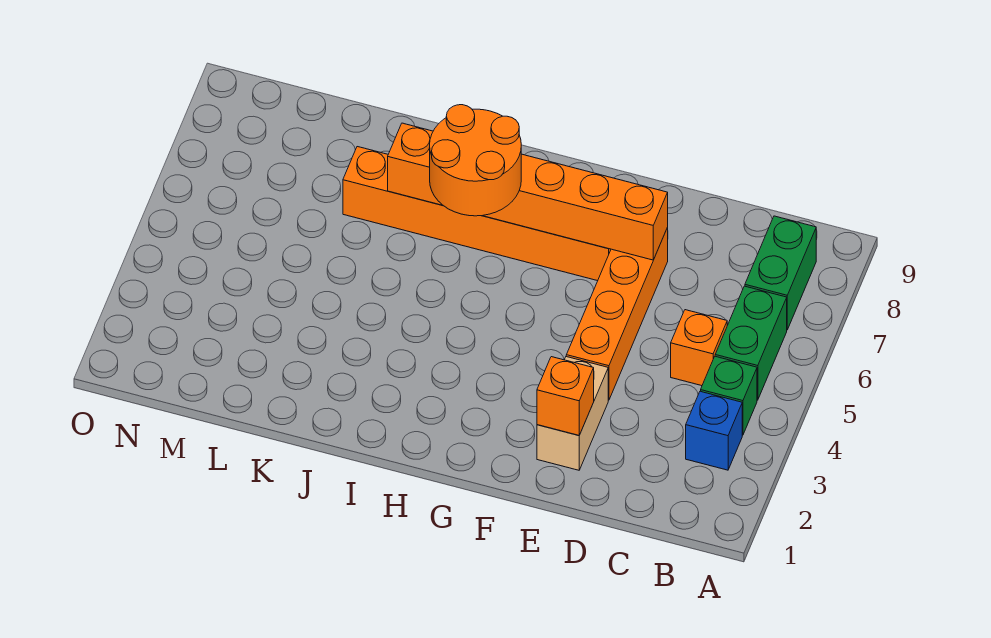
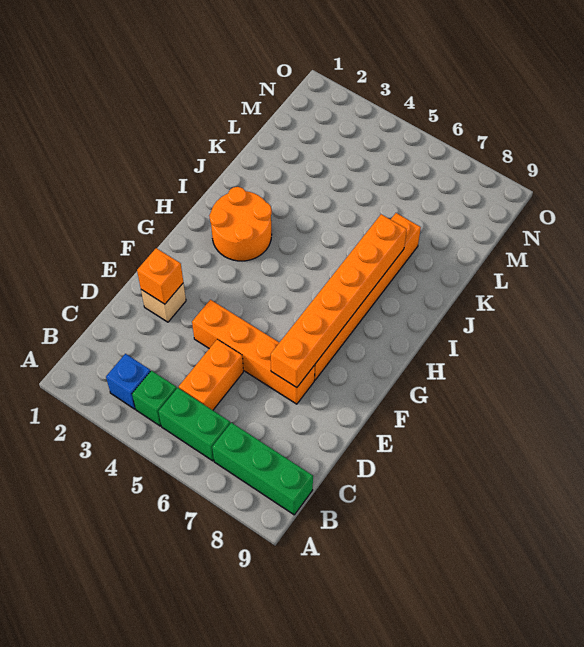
green brick B7:B8 level 1 -> green brick B7:B9 level 1
orange brick C5 level 1 -> orange brick C5:D5 level 1
tan brick E2:E3 level 1 -> tan brick E2 level 1
orange round brick H6:I7 level 3 -> orange round brick H2:I3 level 1

